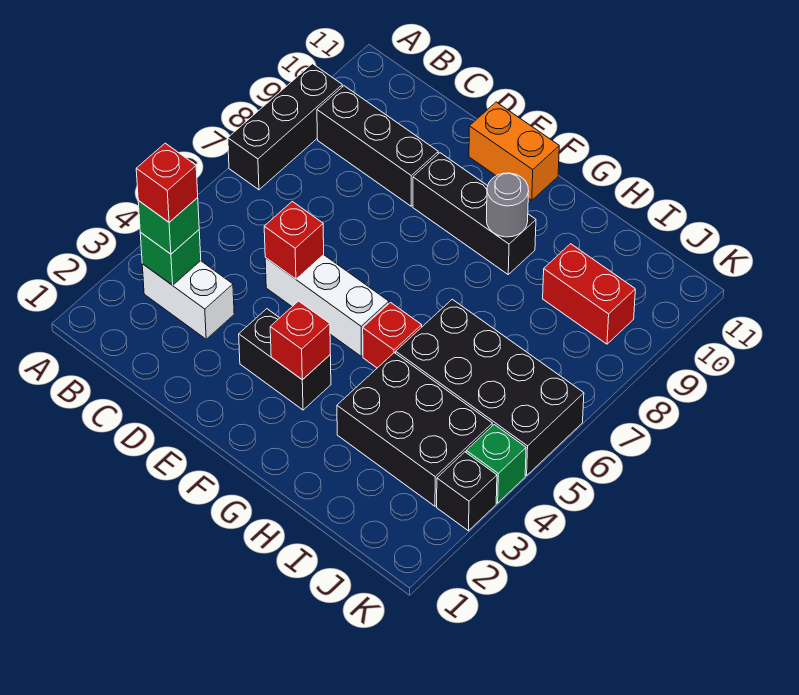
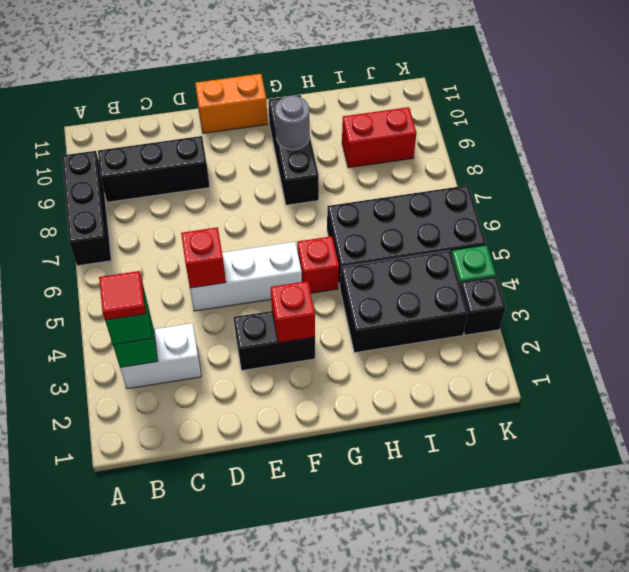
red brick B3 level 4 -> red tile B3 level 4
black brick E9:G9 level 1 -> black brick G8:G10 level 1

